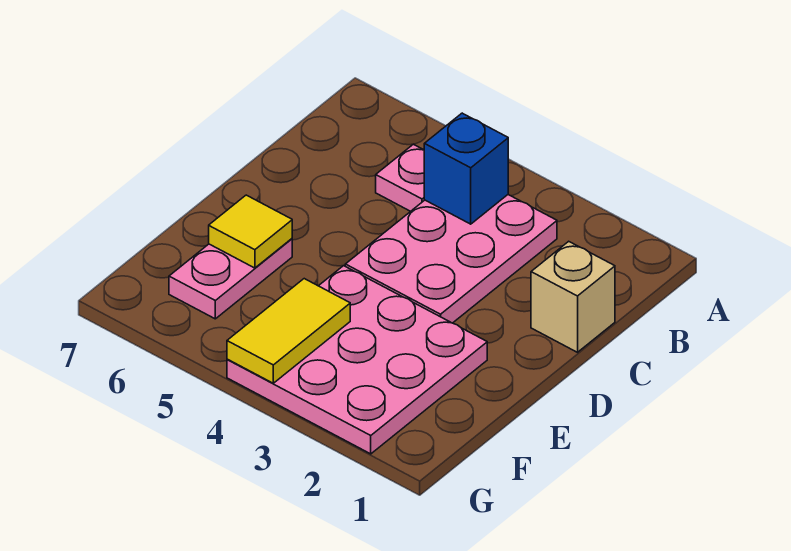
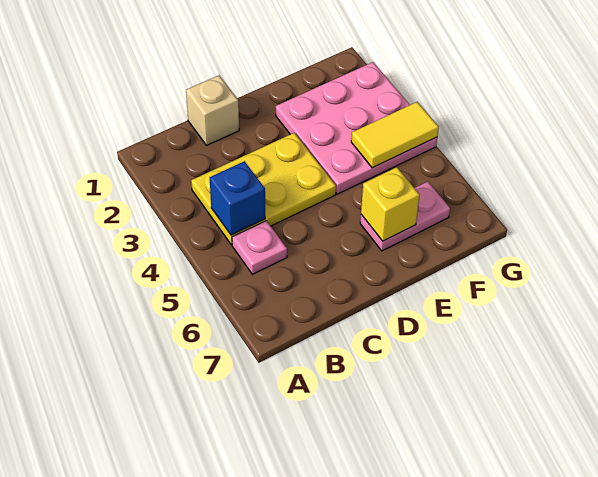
pink plate B3:D4 level 1 -> yellow plate B3:D4 level 1
yellow tile E6 level 2 -> yellow brick E6 level 2

